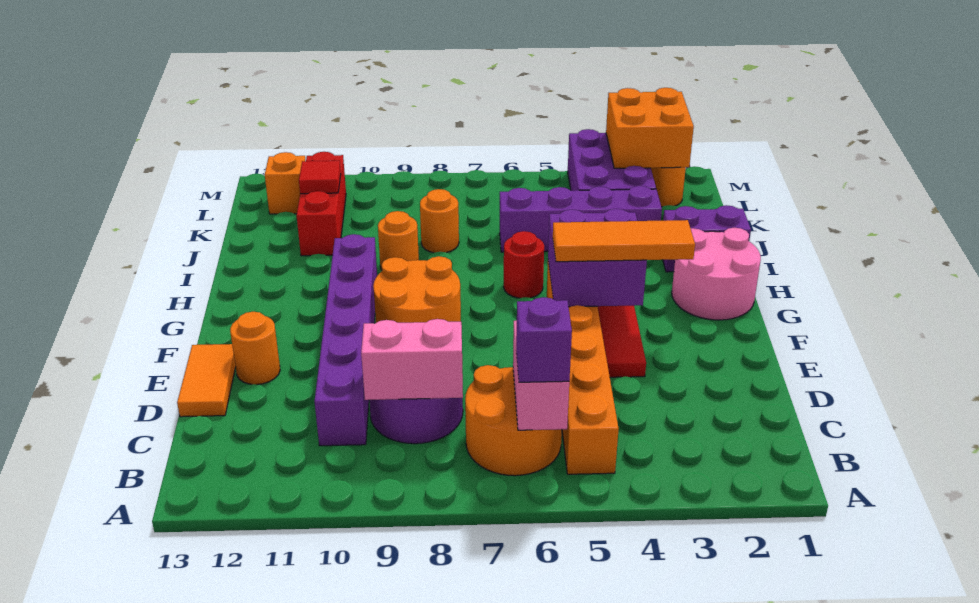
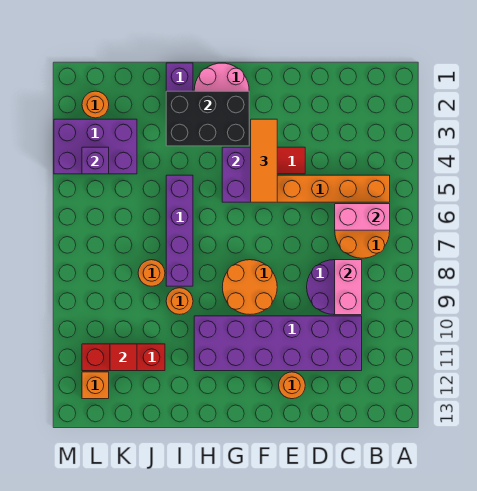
purple brick B6 level 3 -> purple brick L4 level 2
purple brick C10:H10 level 1 -> purple brick C10:H11 level 1
orange tile D13:E13 level 1 -> none
none -> black brick G2:I3 level 2
red round brick H6 level 1 -> none
purple brick J3:J6 level 1 -> purple brick I5:I8 level 1
orange brick L2:M3 level 2 -> none

